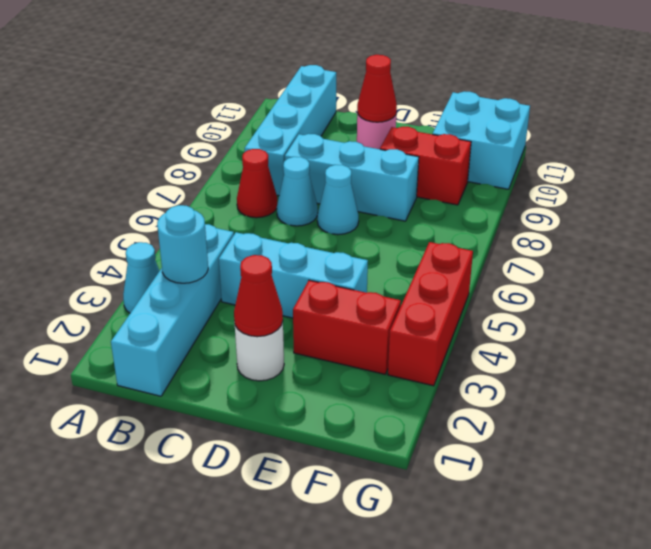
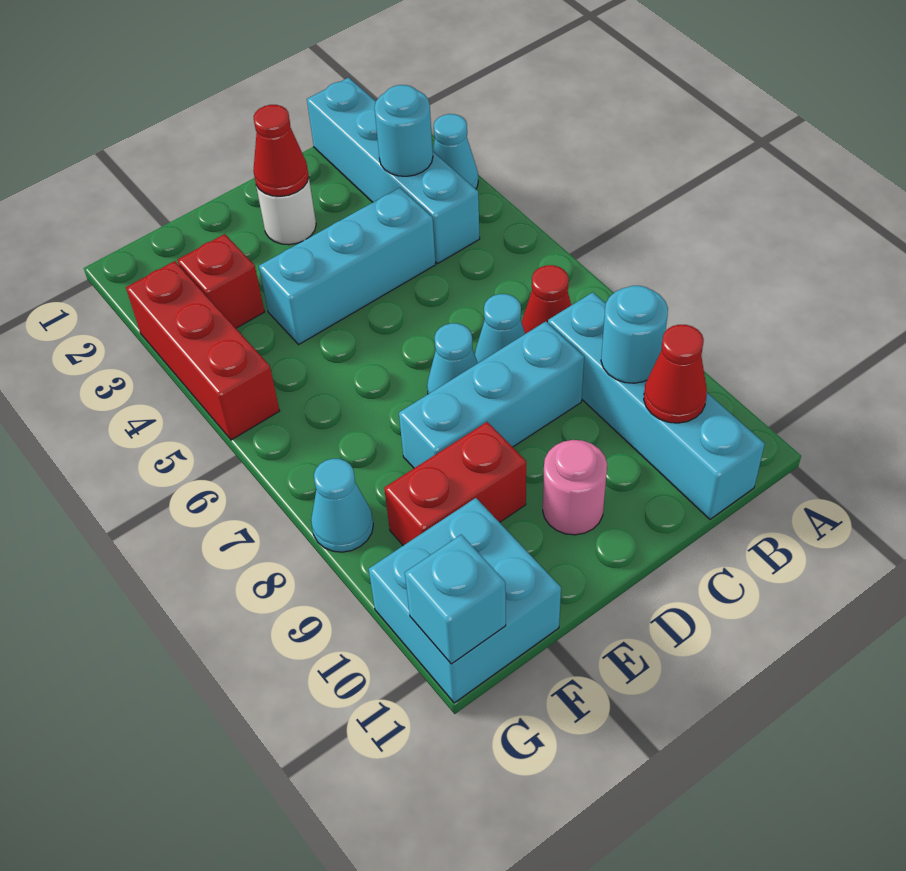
none -> cyan round brick B9 level 2
red cone D10 level 2 -> red cone B10 level 2
red brick E3:F3 level 1 -> red brick F3 level 1
none -> cyan cone G8 level 1
none -> cyan brick G11 level 2

